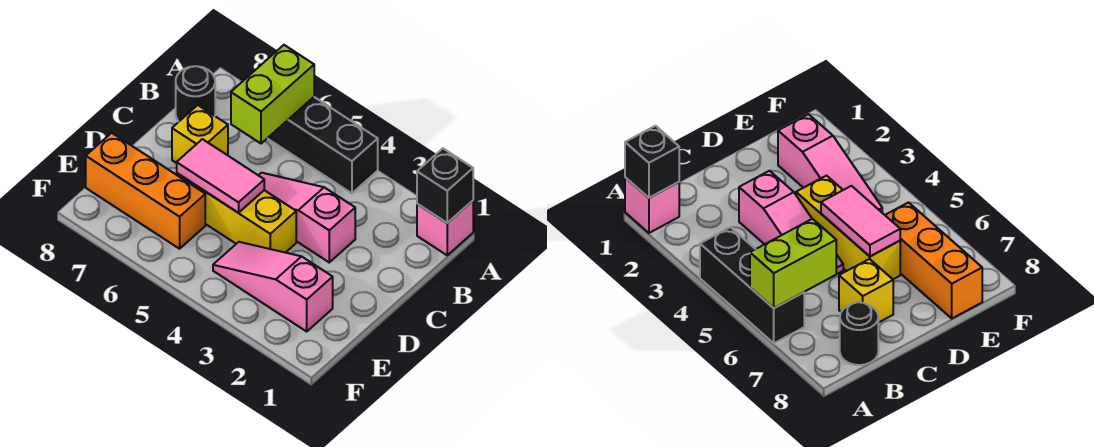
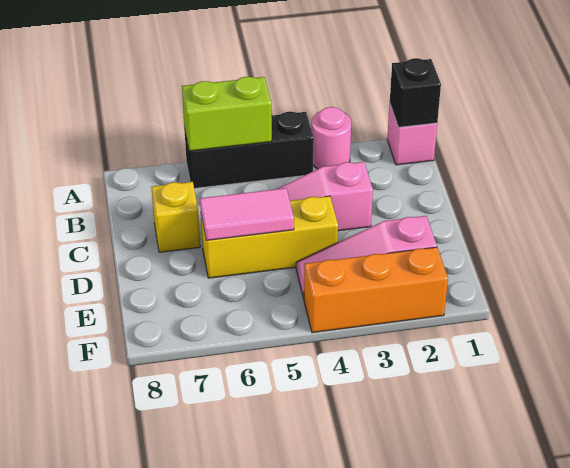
none -> pink round brick A3 level 1
lime brick A6:B6 level 2 -> lime brick A5:A6 level 2
black round brick B8 level 1 -> none
orange brick E6:E8 level 1 -> orange brick F2:F4 level 1

